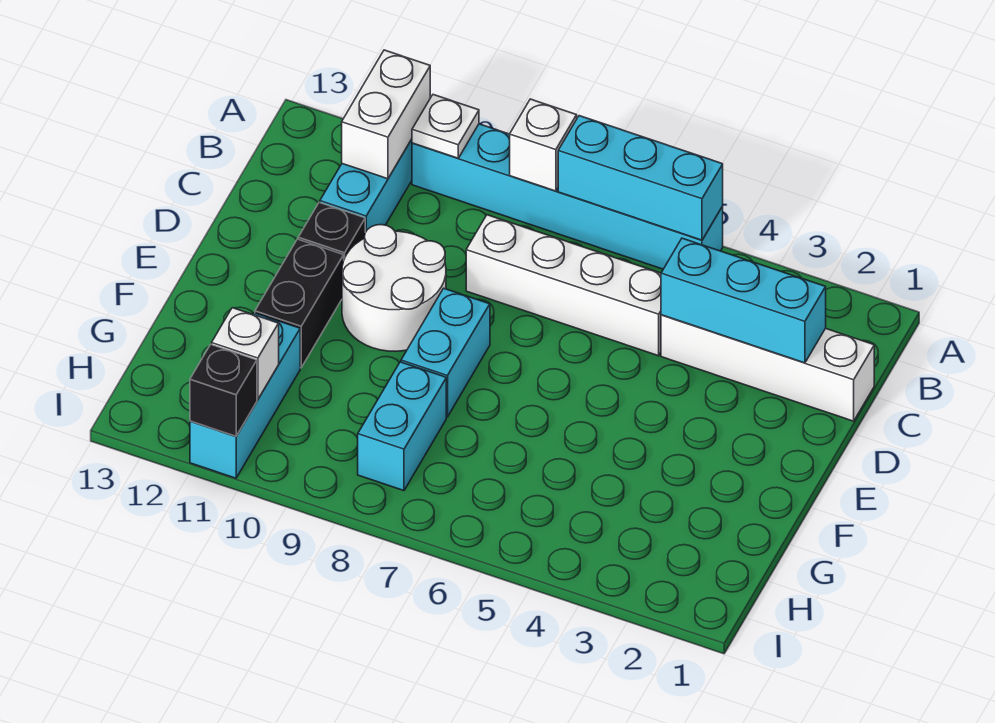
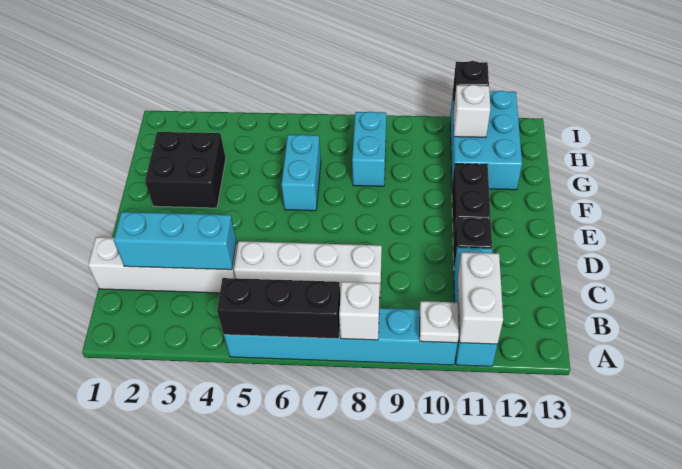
cyan brick A5:A7 level 2 -> black brick A5:A7 level 2
white round brick D9:E10 level 1 -> none
cyan brick E8:F8 level 1 -> cyan brick F6:G6 level 1
none -> black brick F2:G3 level 1
cyan brick G11:I11 level 1 -> cyan brick G11:I12 level 1

